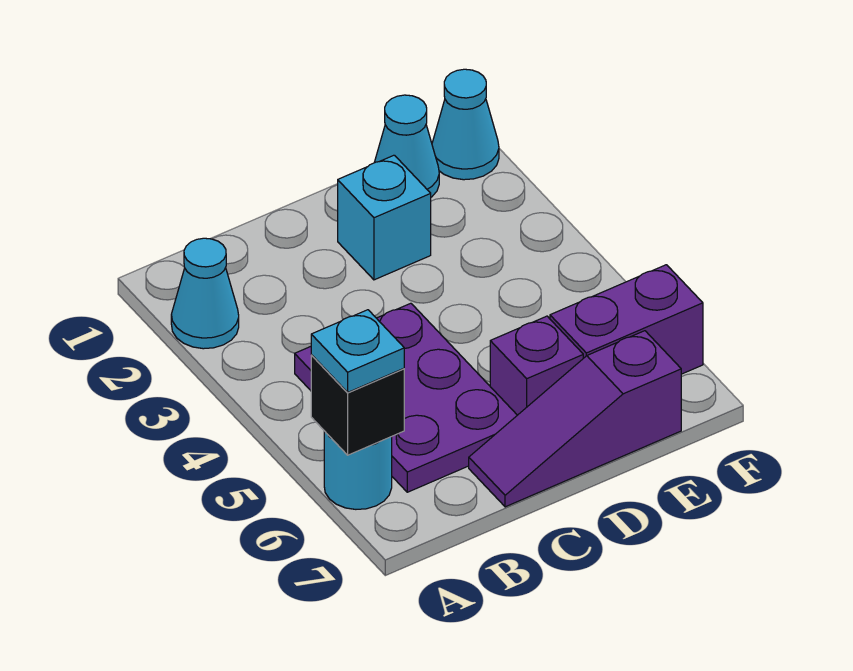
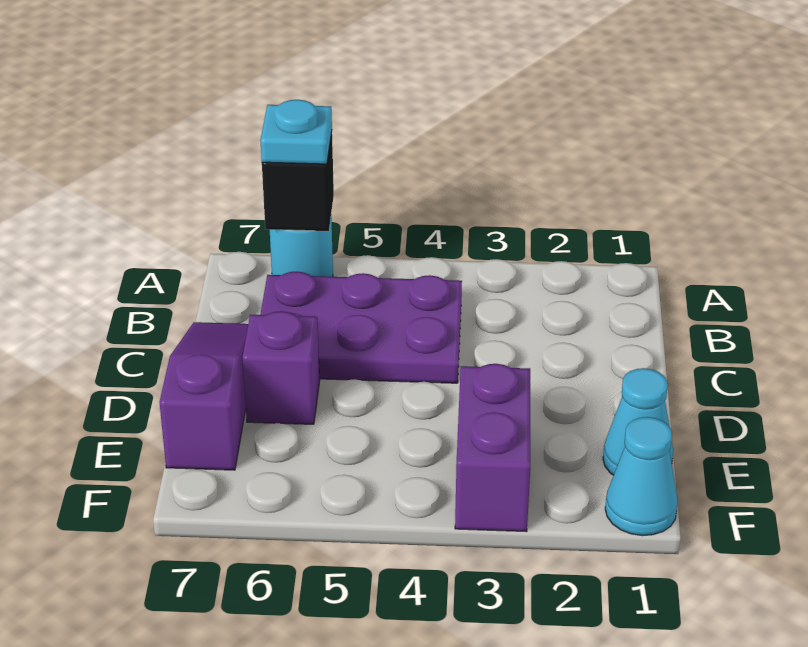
cyan cone A2 level 1 -> none
cyan brick D2 level 1 -> none
purple brick E6:F6 level 1 -> purple brick E3:F3 level 1

